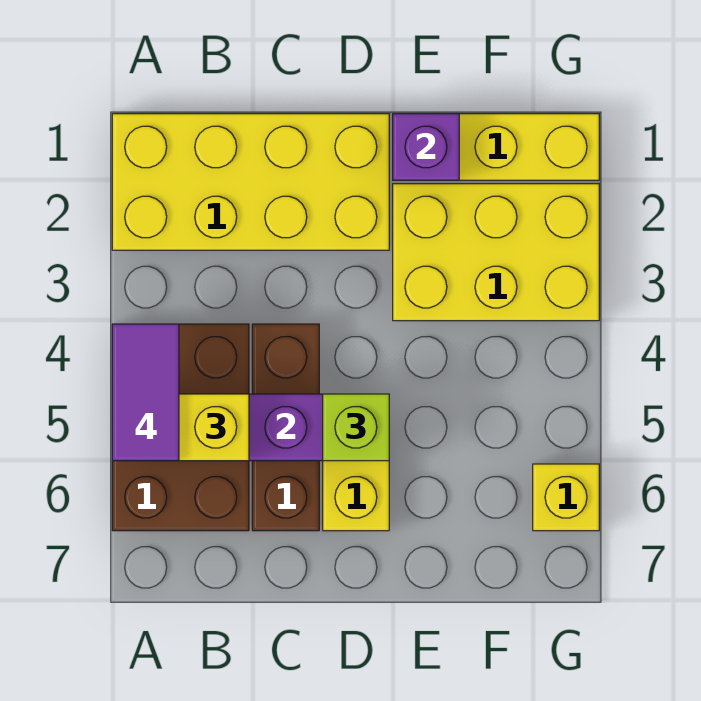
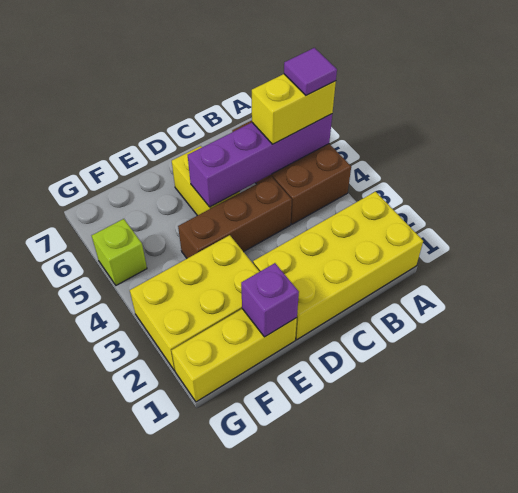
purple tile A4:A5 level 4 -> purple tile A5 level 4
brown brick C4:C6 level 1 -> brown brick C4:E4 level 1
lime brick D5 level 3 -> lime brick G5 level 1
yellow brick G6 level 1 -> none

